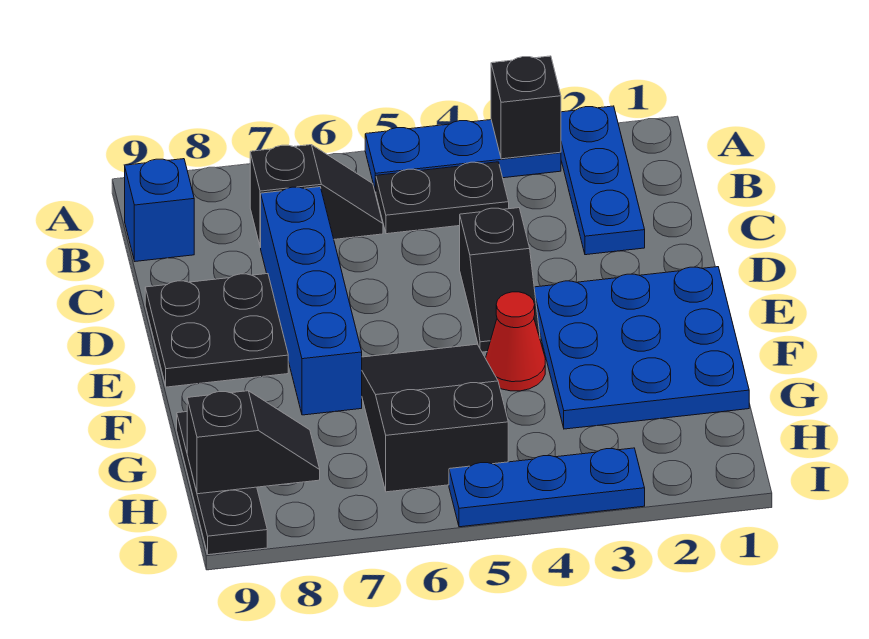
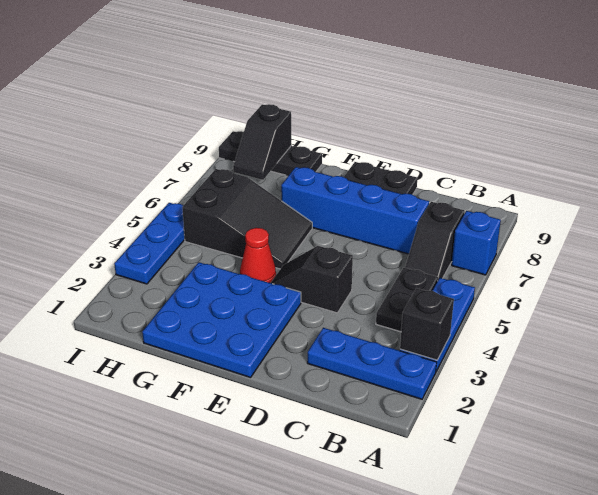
blue brick B9 level 1 -> blue brick A7 level 1

